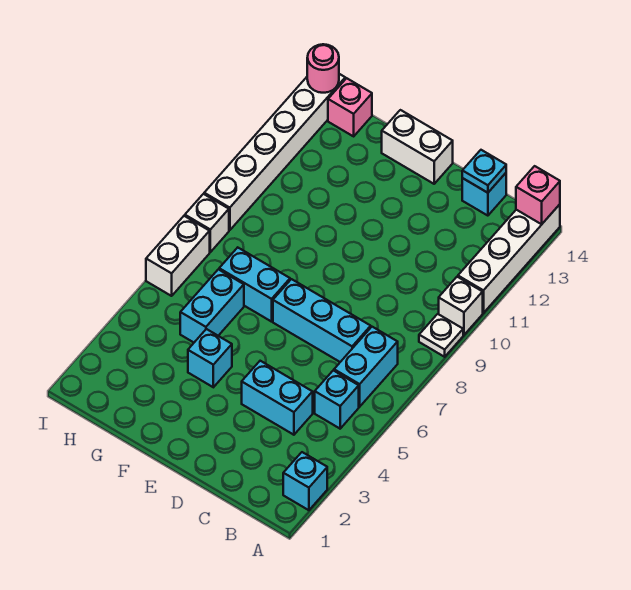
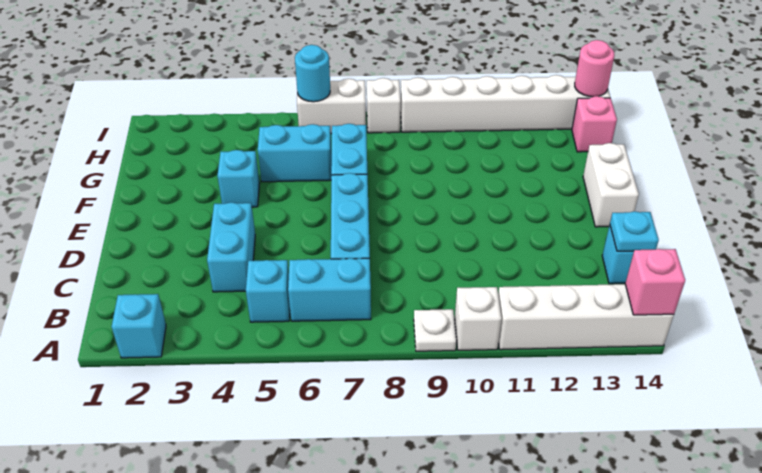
none -> cyan round brick I6 level 2

